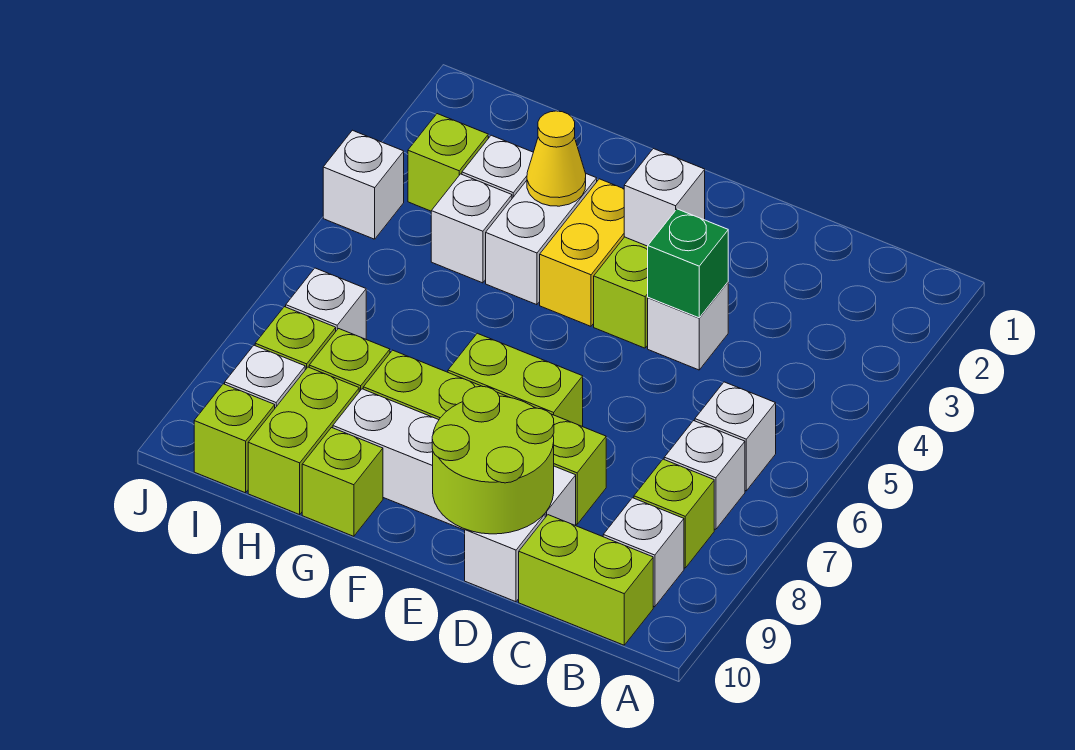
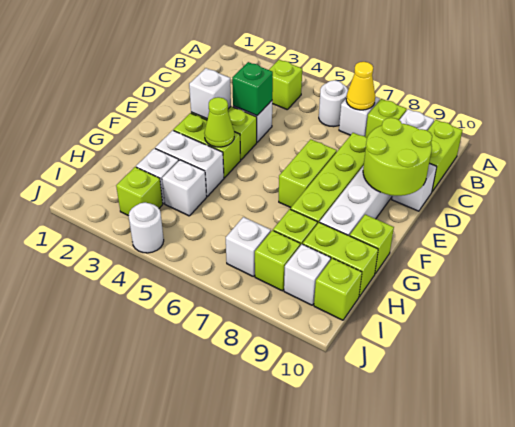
none -> lime brick B4 level 1
white brick B6 level 1 -> white round brick B6 level 1
yellow brick F3:F4 level 1 -> lime brick F3:F4 level 1
none -> lime cone F4 level 2
yellow cone G3 level 2 -> yellow cone B7 level 2
white brick J4 level 1 -> white round brick J4 level 1

